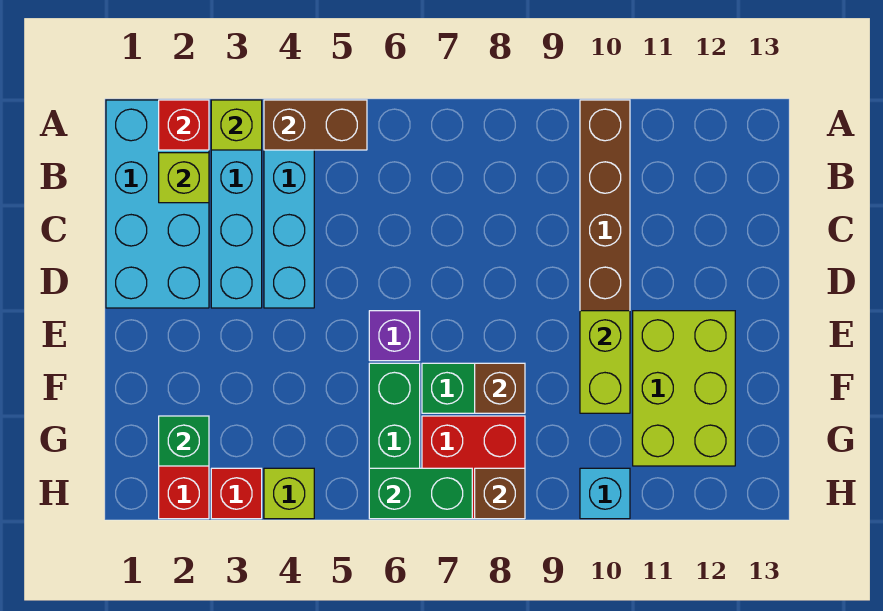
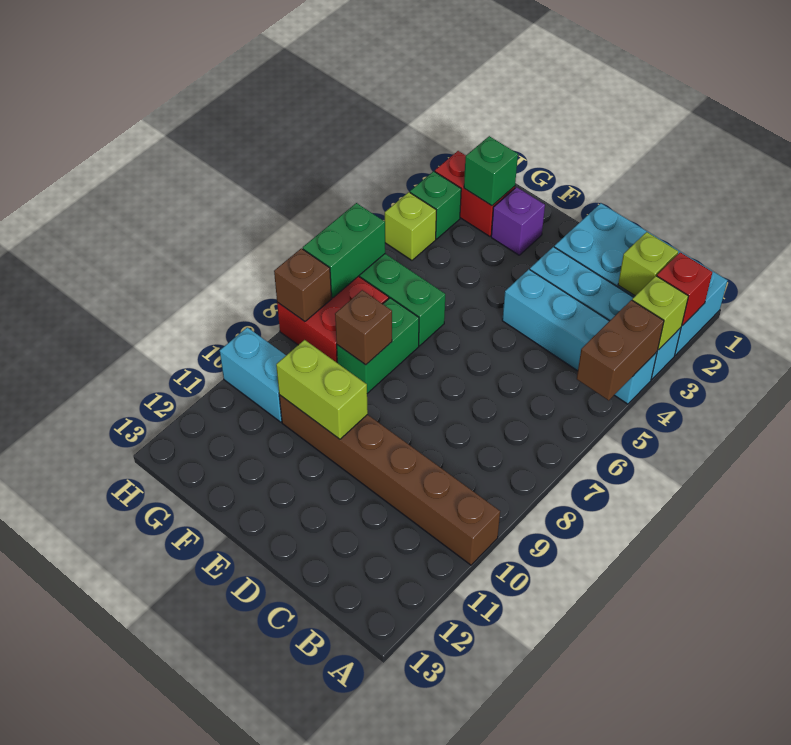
purple brick E6 level 1 -> purple brick F2 level 1
lime brick E11:G12 level 1 -> none
red brick H3 level 1 -> green brick H3 level 1
cyan brick H10 level 1 -> cyan brick G10:H10 level 1

